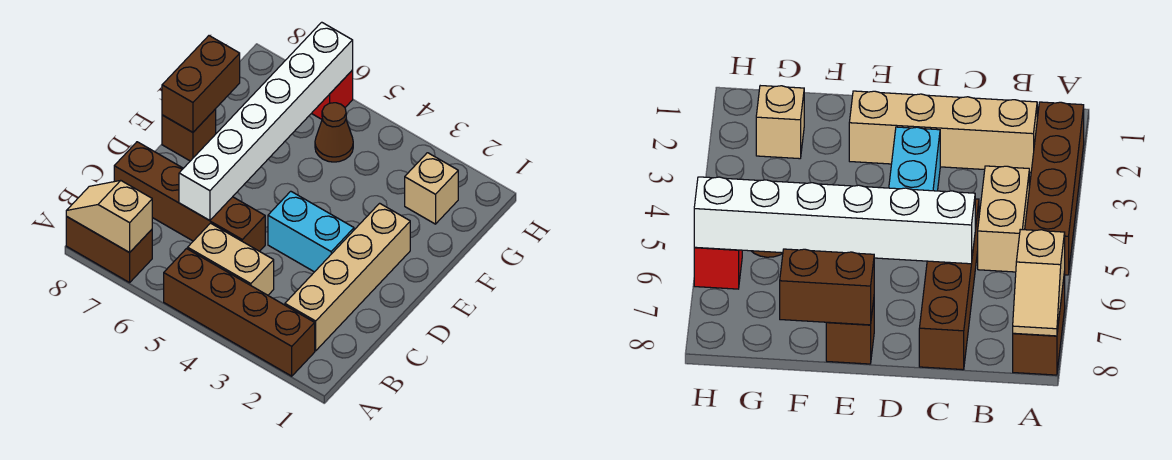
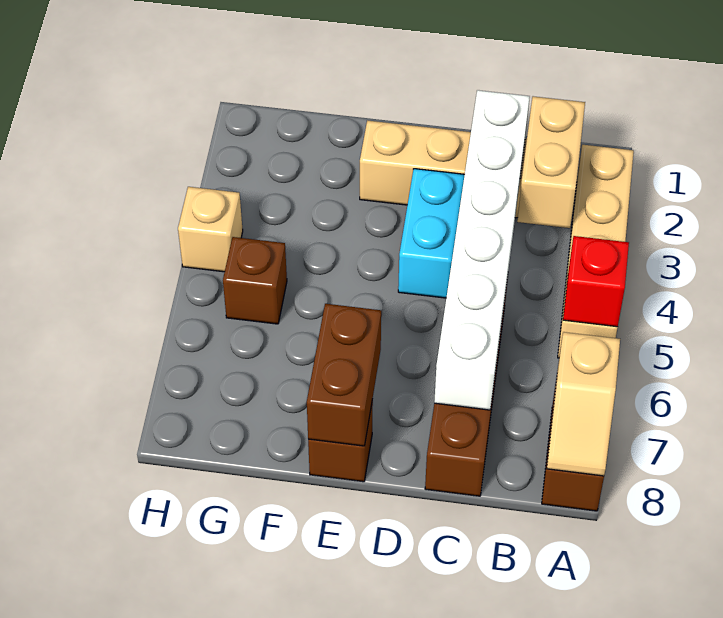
brown brick A2:A5 level 1 -> tan brick A2:A5 level 1
tan brick B4:B5 level 1 -> tan brick B2:B3 level 2
white brick C6:H6 level 2 -> white brick C2:C7 level 2
brown brick E8:F8 level 2 -> brown brick E7:E8 level 2
tan brick G2 level 1 -> tan brick H4 level 1
brown cone G5 level 1 -> brown brick G5 level 1
red brick H6 level 1 -> red brick A5 level 2

